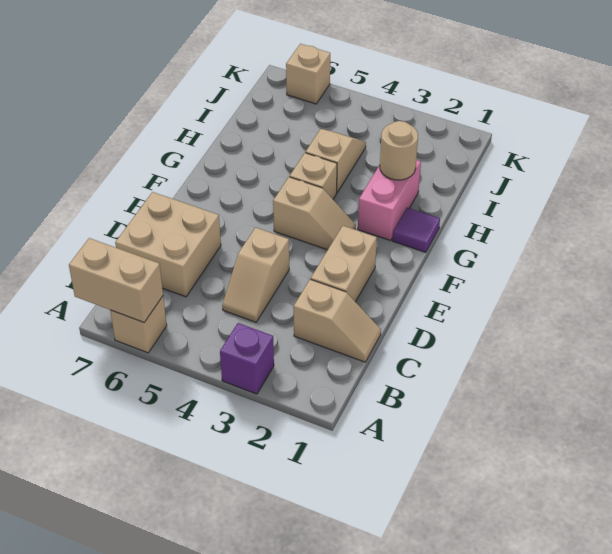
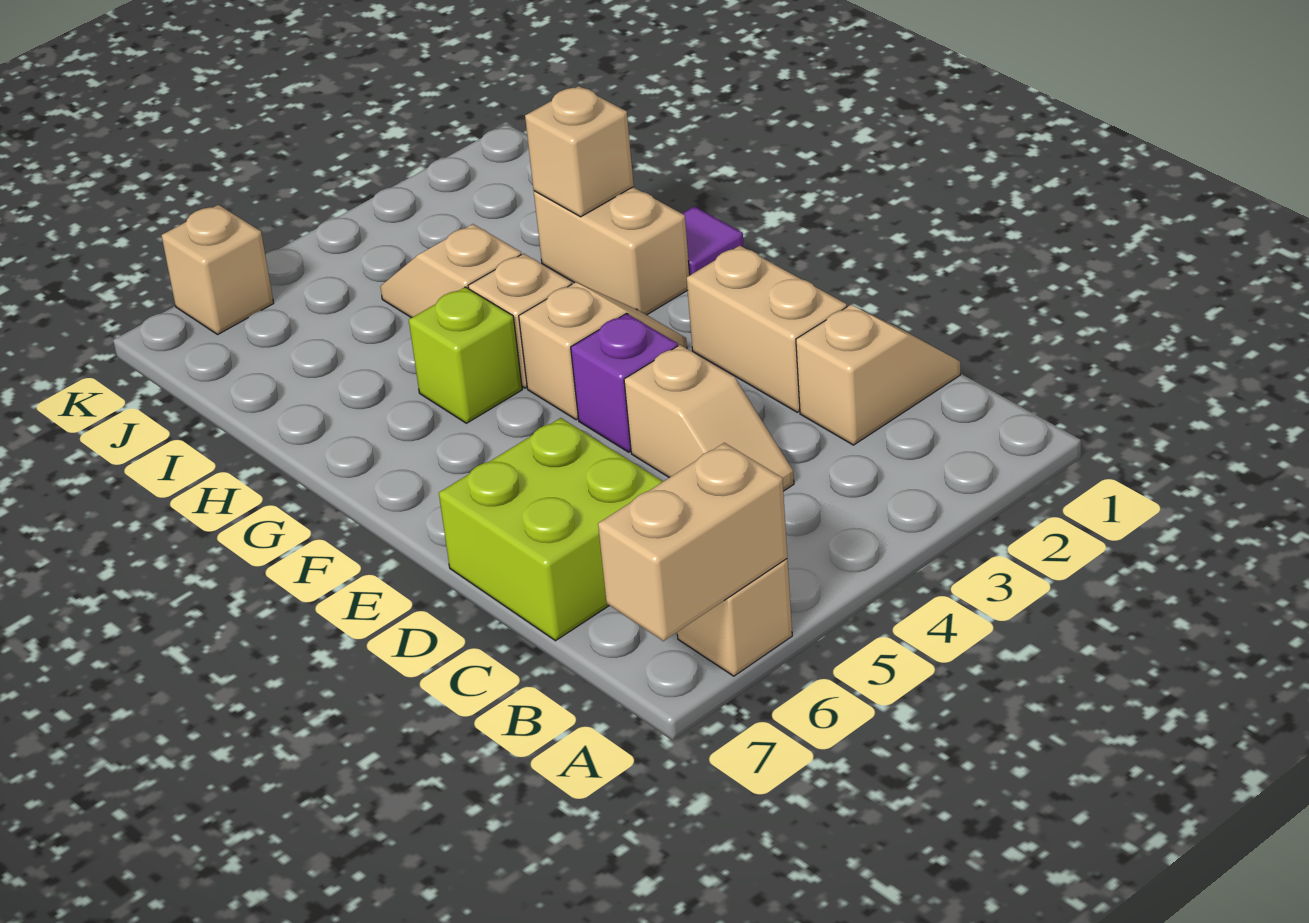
purple brick A3 level 1 -> purple brick E4 level 1
tan brick C6:D7 level 1 -> lime brick C6:D7 level 1
pink brick G2:H2 level 1 -> tan brick G2:H2 level 1
none -> lime brick G5 level 1
tan round brick H2 level 2 -> tan brick H2 level 2

